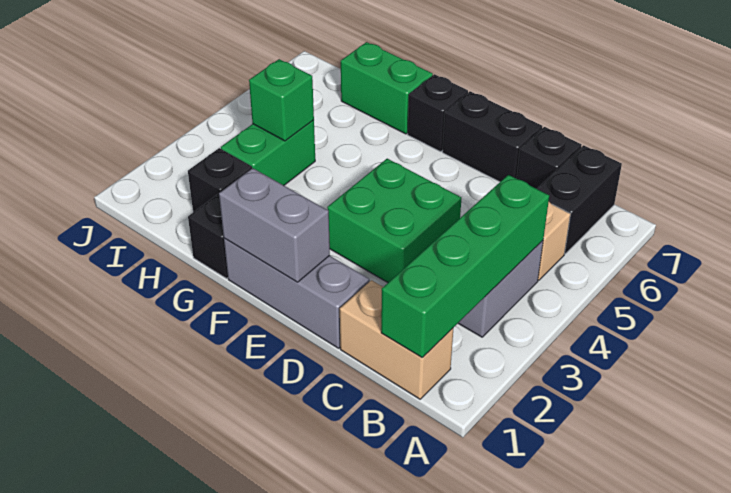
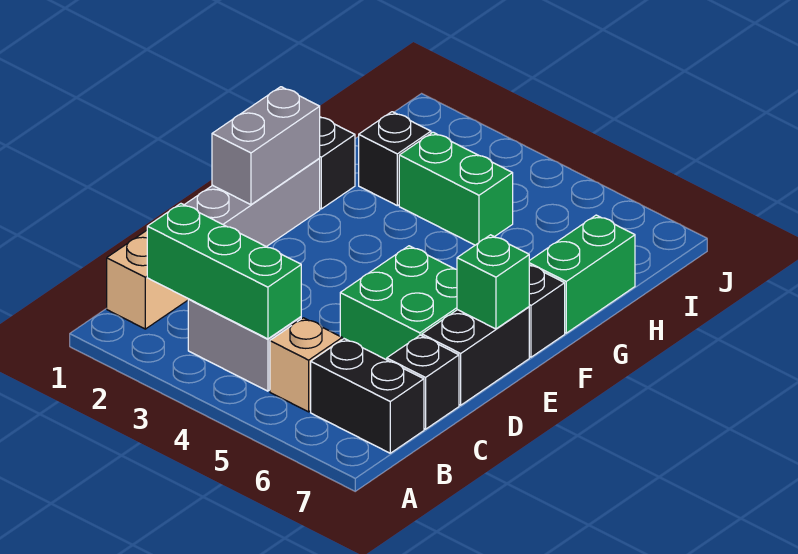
green brick B1:B4 level 2 -> green brick B2:B4 level 2
green brick D3:E4 level 1 -> green brick D5:E6 level 1
green brick H4 level 2 -> green brick E7 level 2

